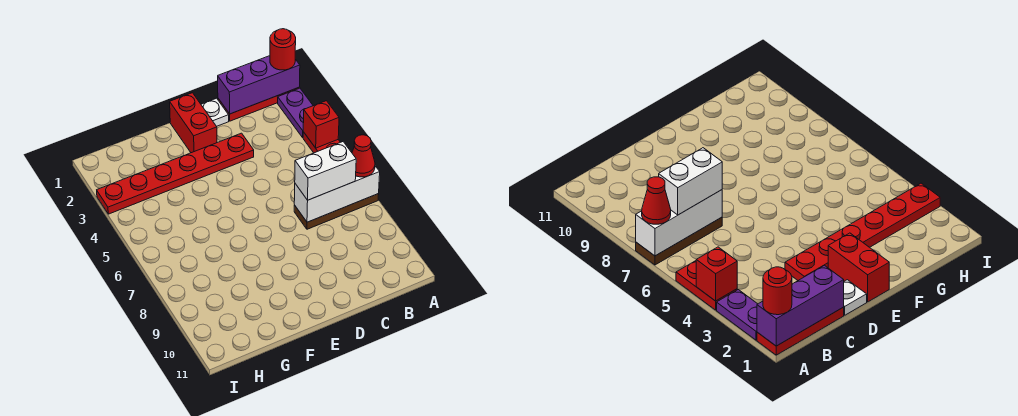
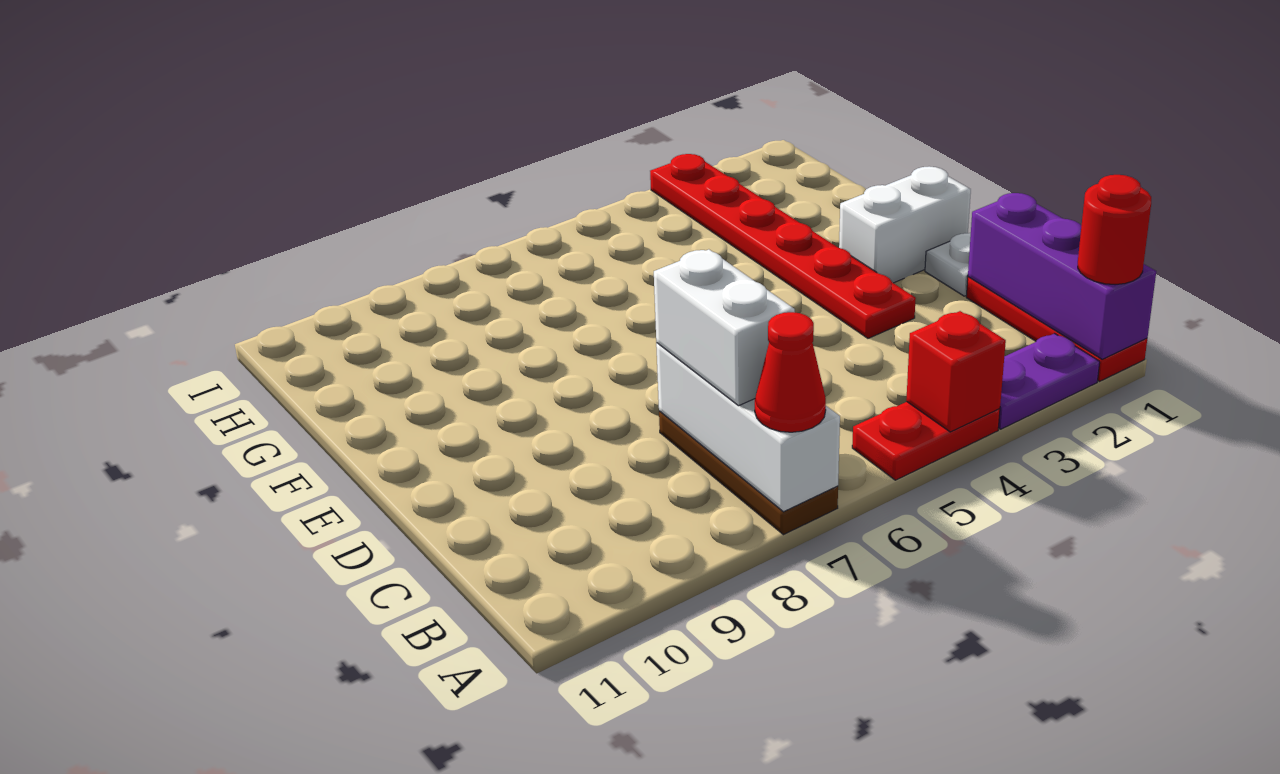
red brick E1:E2 level 1 -> white brick E1:E2 level 1

